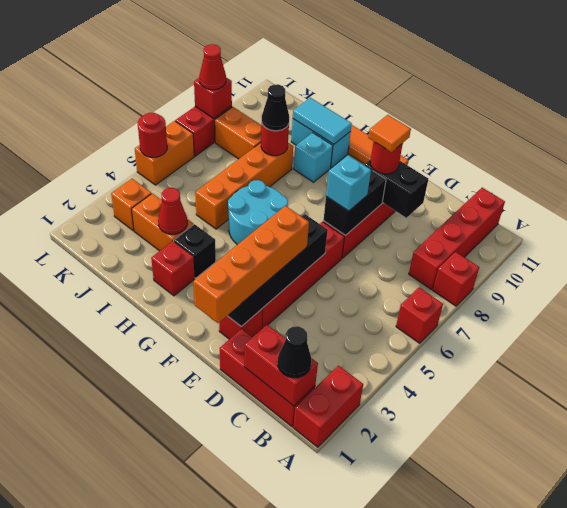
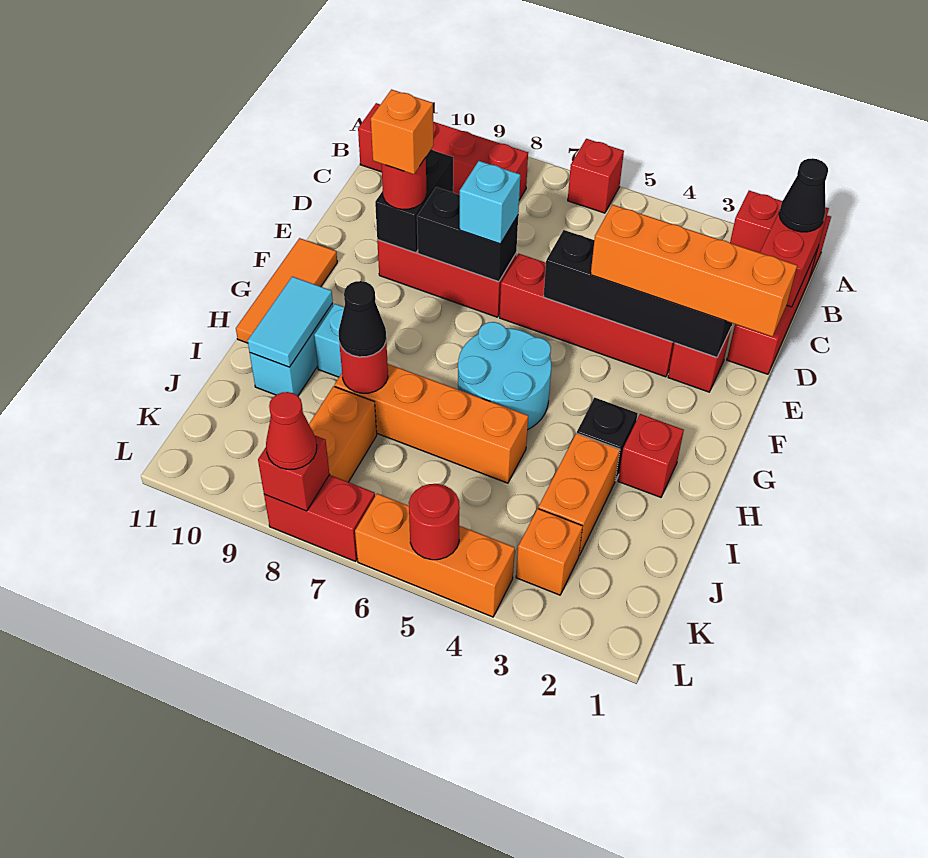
red brick A8 level 1 -> none
orange tile E9 level 4 -> orange brick E9 level 4
red cone I3 level 2 -> none
orange brick L5:L6 level 1 -> orange brick L4:L6 level 1

